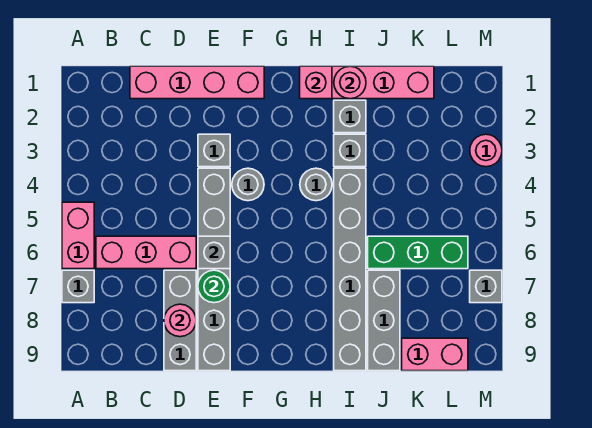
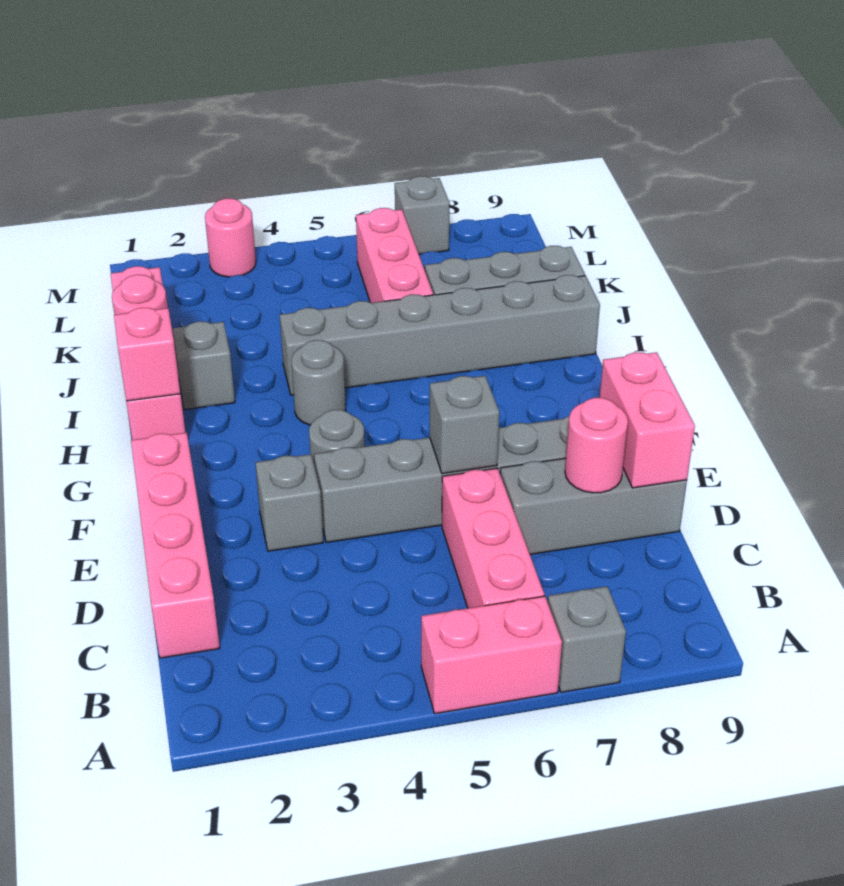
green round brick E7 level 2 -> none
grey brick I3 level 1 -> none
green brick J6:L6 level 1 -> pink brick J6:L6 level 1
pink brick K9:L9 level 1 -> pink brick D9:E9 level 2

